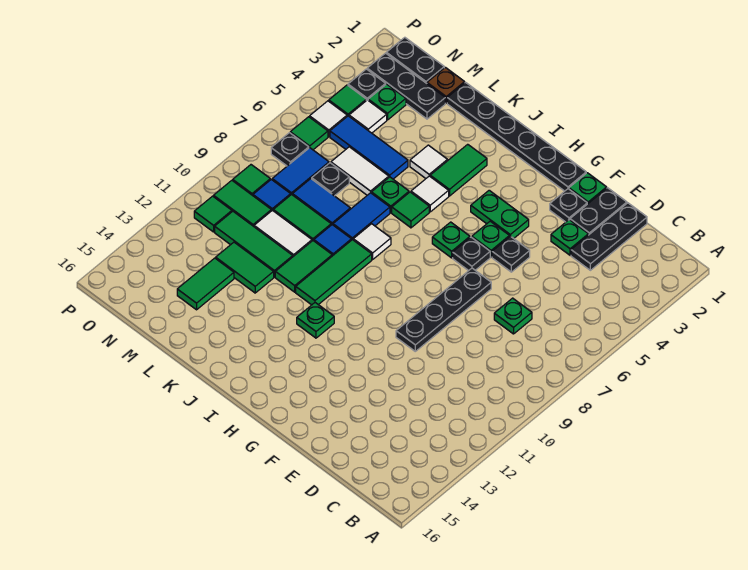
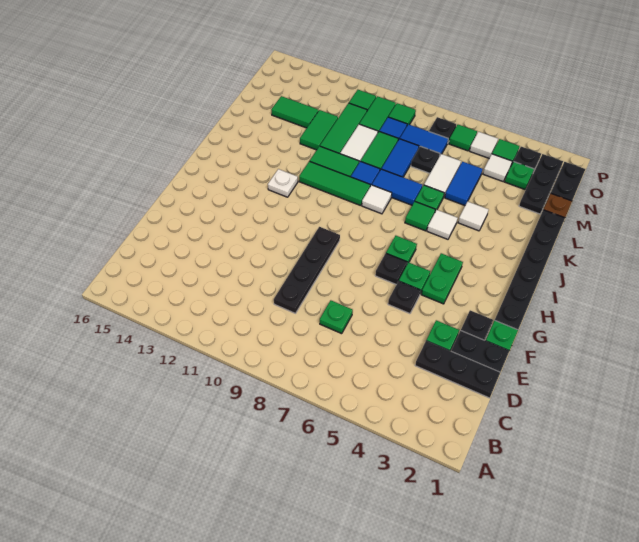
black plate F7:F10 level 1 -> black plate D9:G9 level 1
green plate I12 level 1 -> white plate I12 level 1
green tile J3:J4 level 1 -> none
blue tile L5:N5 level 1 -> blue tile L5:M5 level 1

